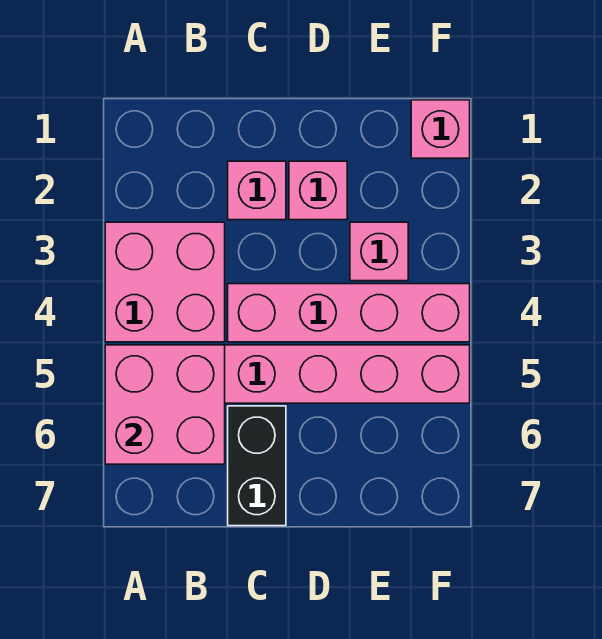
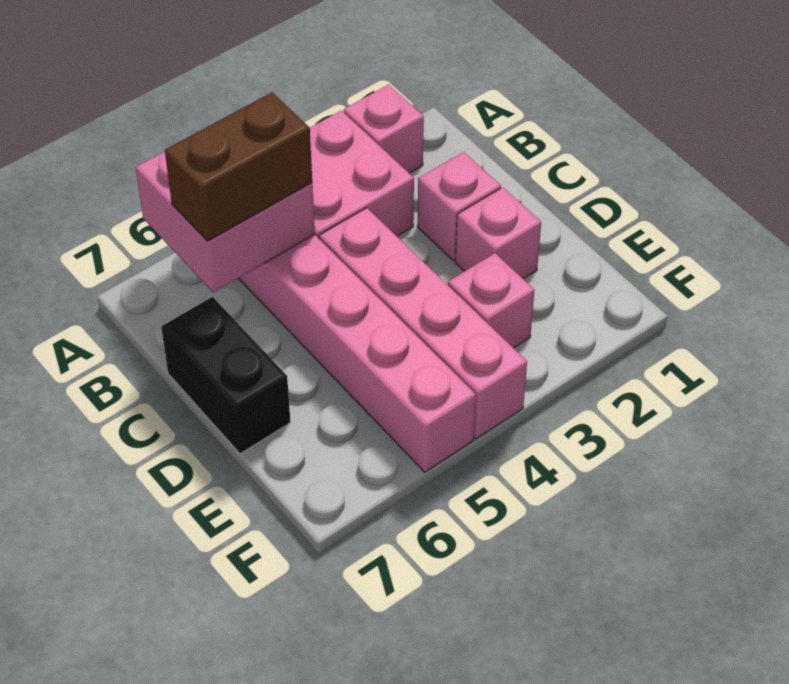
none -> brown brick B5:B6 level 3
black brick C6:C7 level 1 -> black brick C7:D7 level 1
pink brick F1 level 1 -> pink brick A2 level 1

